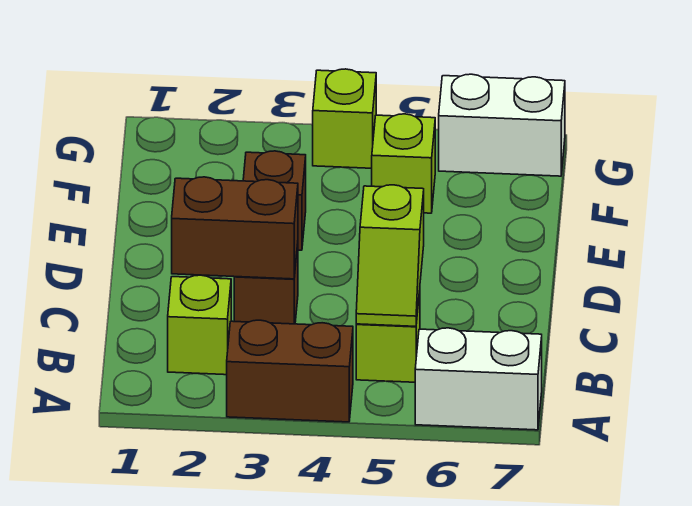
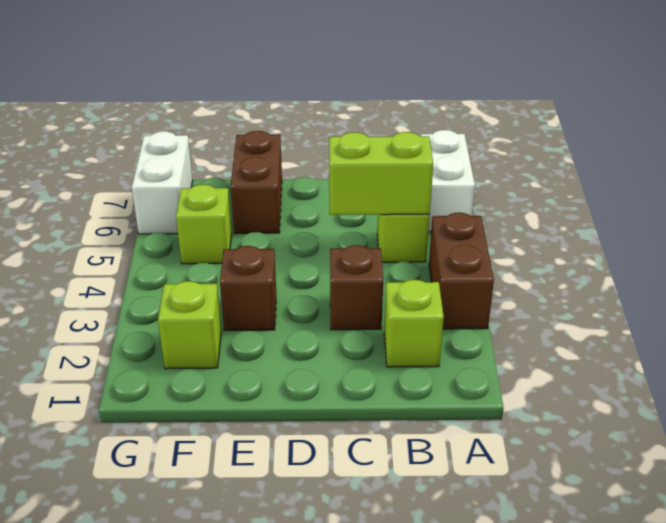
lime slope B5:C5 level 2 top C -> lime brick B5:C5 level 2
brown brick C2:C3 level 2 -> brown brick E6:E7 level 1
lime brick G4 level 1 -> lime brick F2 level 1

